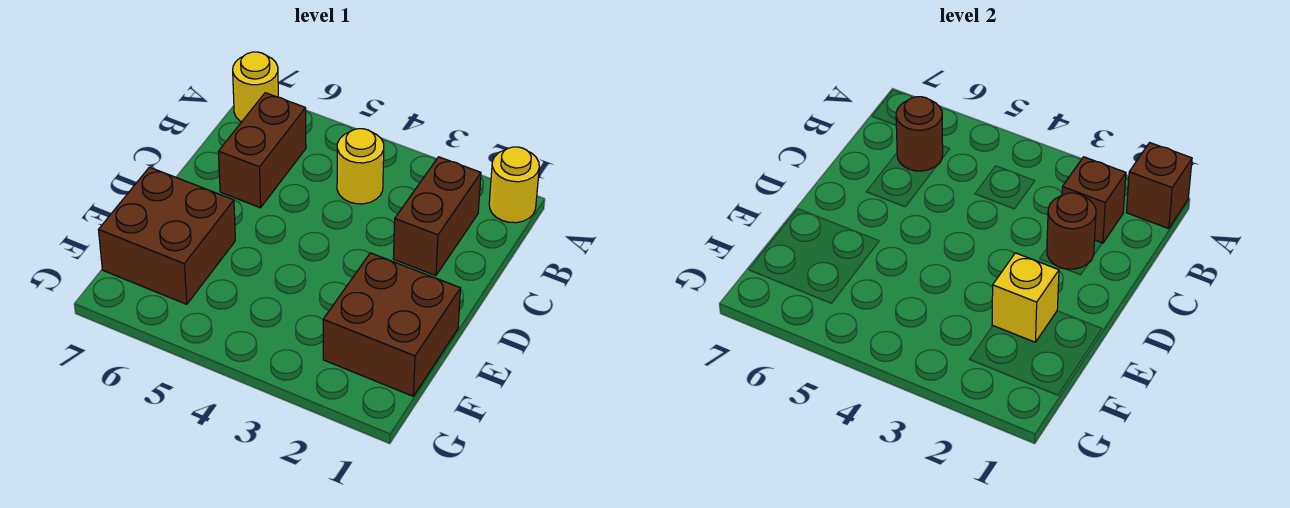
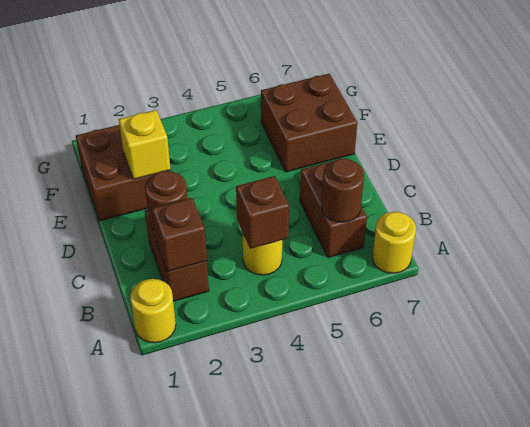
brown brick A1 level 2 -> brown brick B4 level 2

